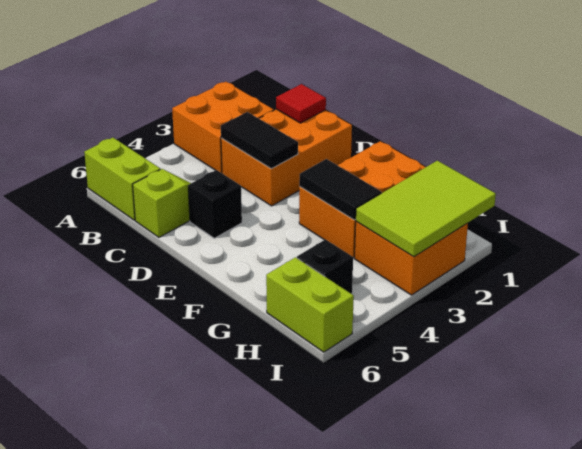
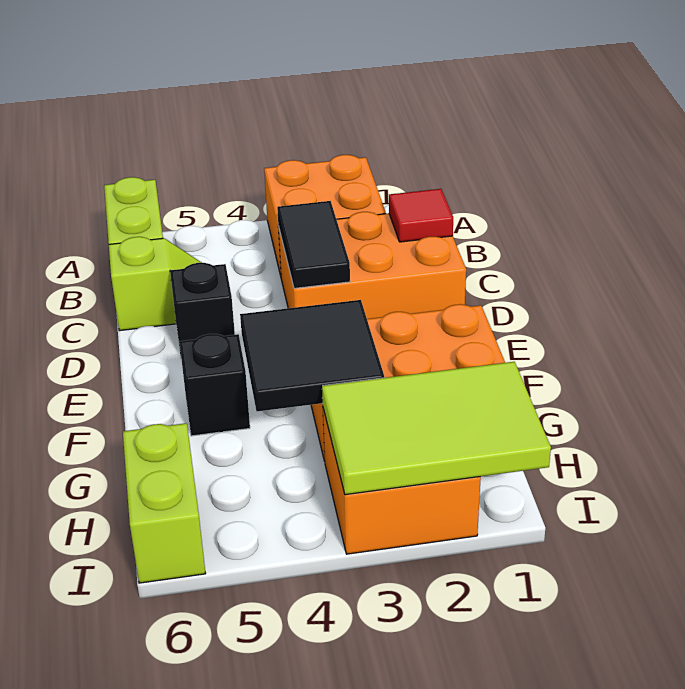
black tile F3:G3 level 2 -> black tile F3:G4 level 2
black brick H5 level 1 -> black brick F5 level 1

